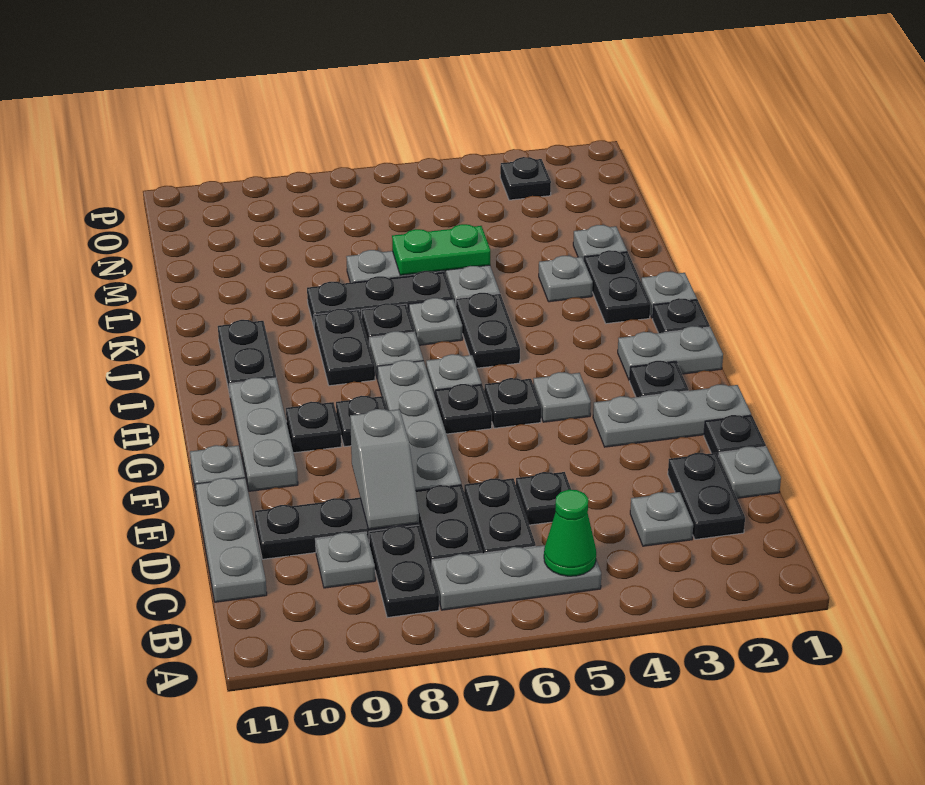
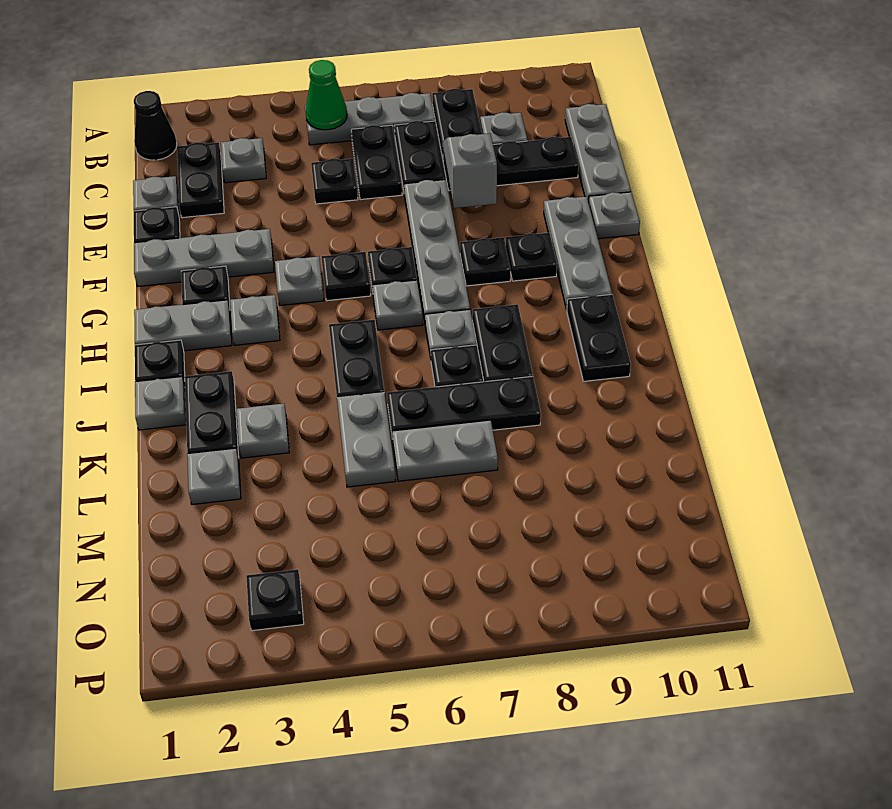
none -> black cone B1 level 1
grey plate J6 level 1 -> grey plate H3 level 1
green plate L5:L6 level 2 -> none

